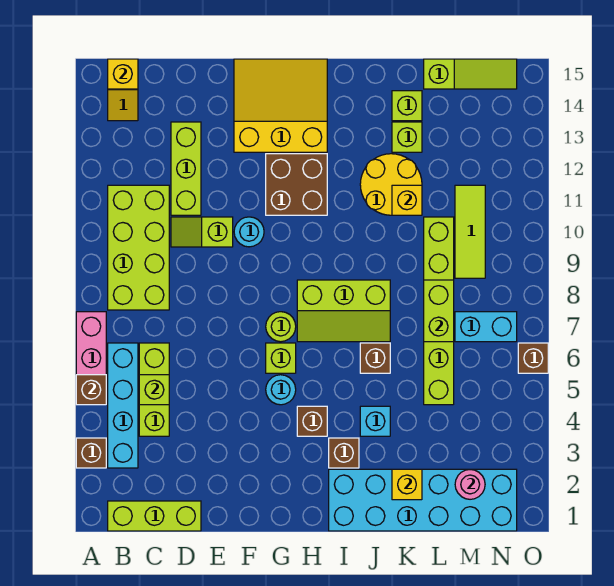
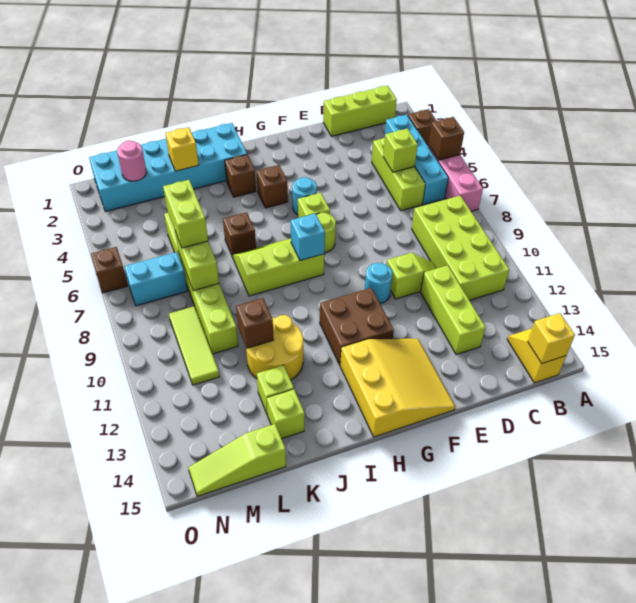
yellow slope F13:H15 level 1 top 13 -> yellow slope F13:H15 level 1 top H
cyan brick J4 level 1 -> cyan brick H8 level 2
yellow brick K11 level 2 -> brown brick K11 level 2
none -> lime brick L6:L7 level 3

